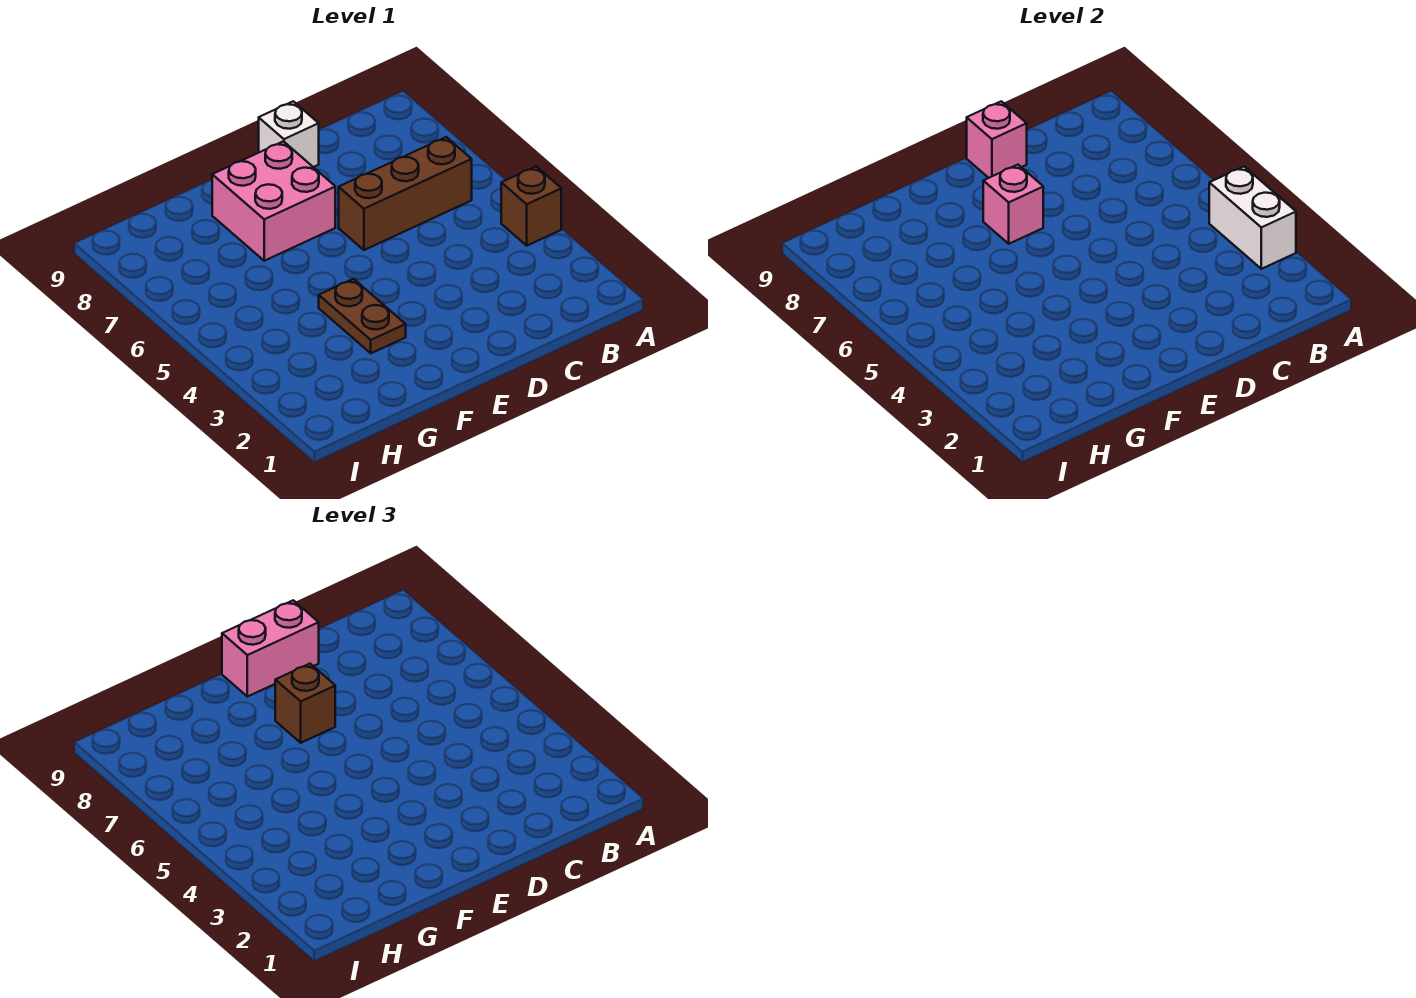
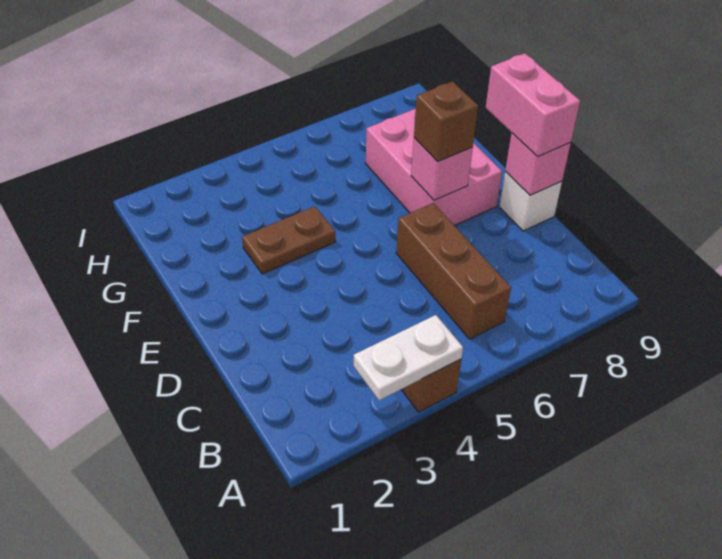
white brick A3:A4 level 2 -> white plate A3:A4 level 2
pink brick E7:F8 level 1 -> pink brick E7:G8 level 1

